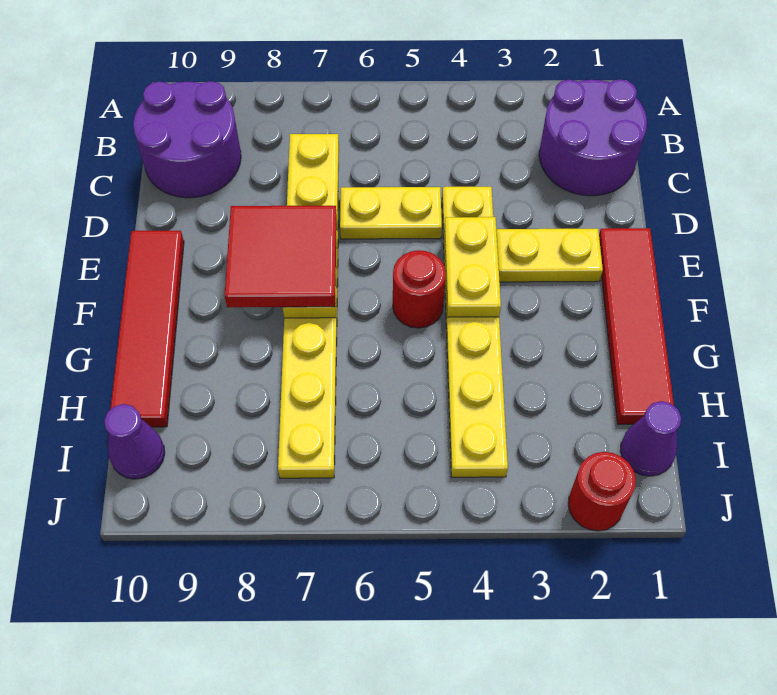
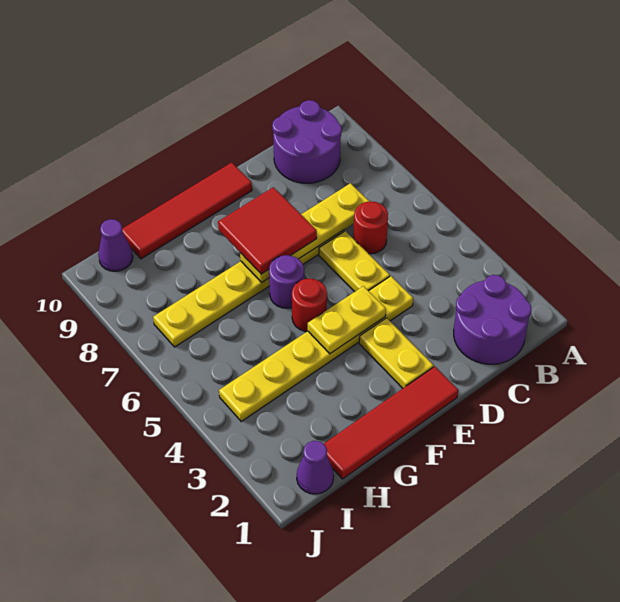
none -> purple round brick F6 level 1
red round brick J2 level 1 -> red round brick C6 level 1

